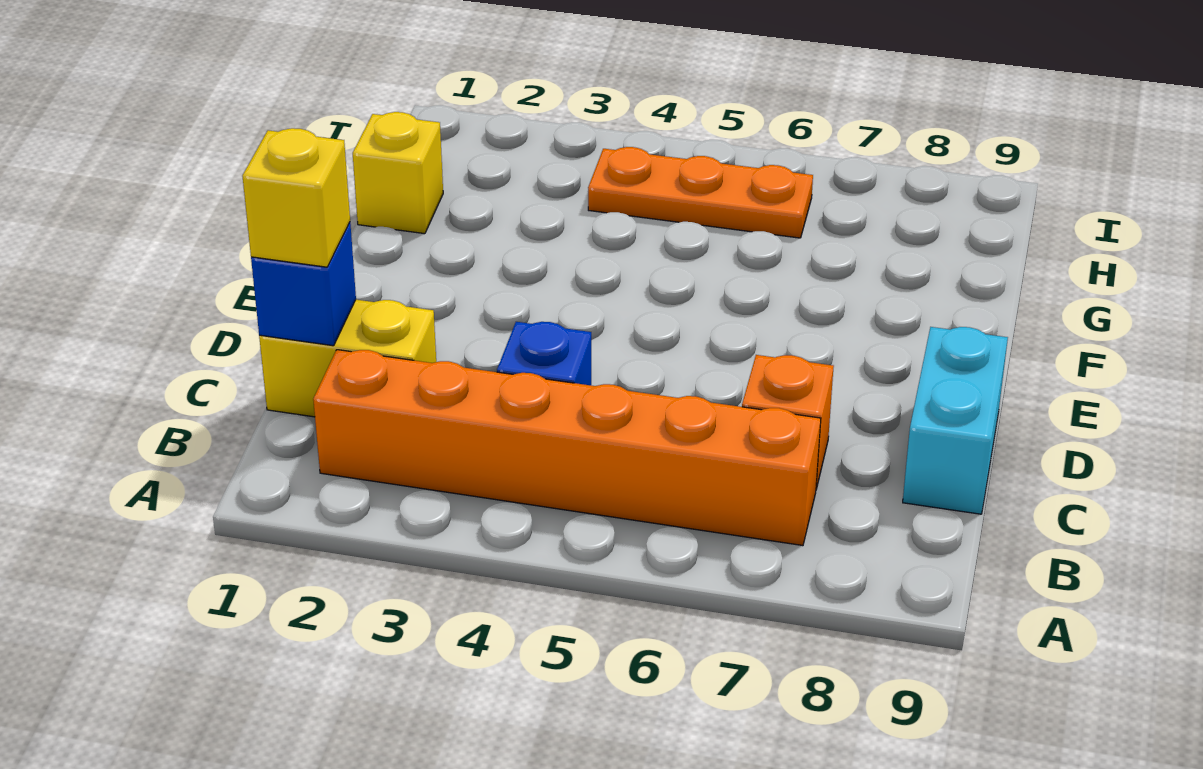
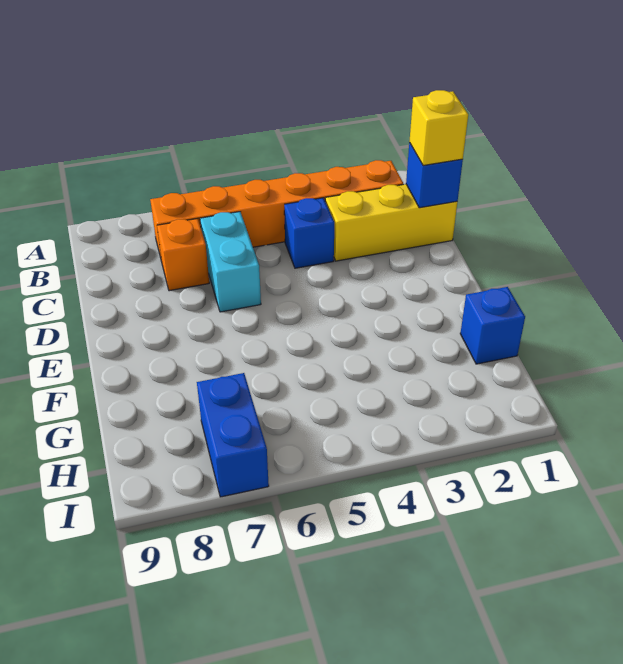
yellow brick C1:C2 level 1 -> yellow brick C1:C3 level 1
cyan brick C9:D9 level 1 -> cyan brick C6:D6 level 1
yellow brick G1 level 1 -> blue brick G1 level 1
orange plate H4:H6 level 1 -> none
none -> blue brick H7:I7 level 1

